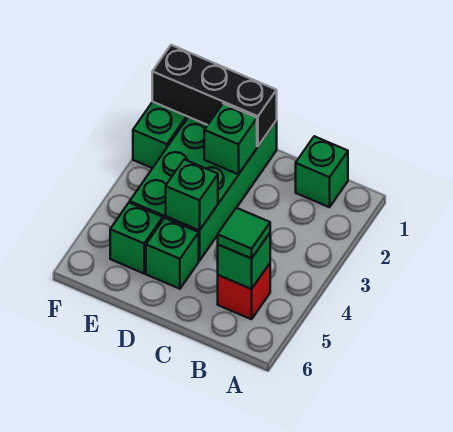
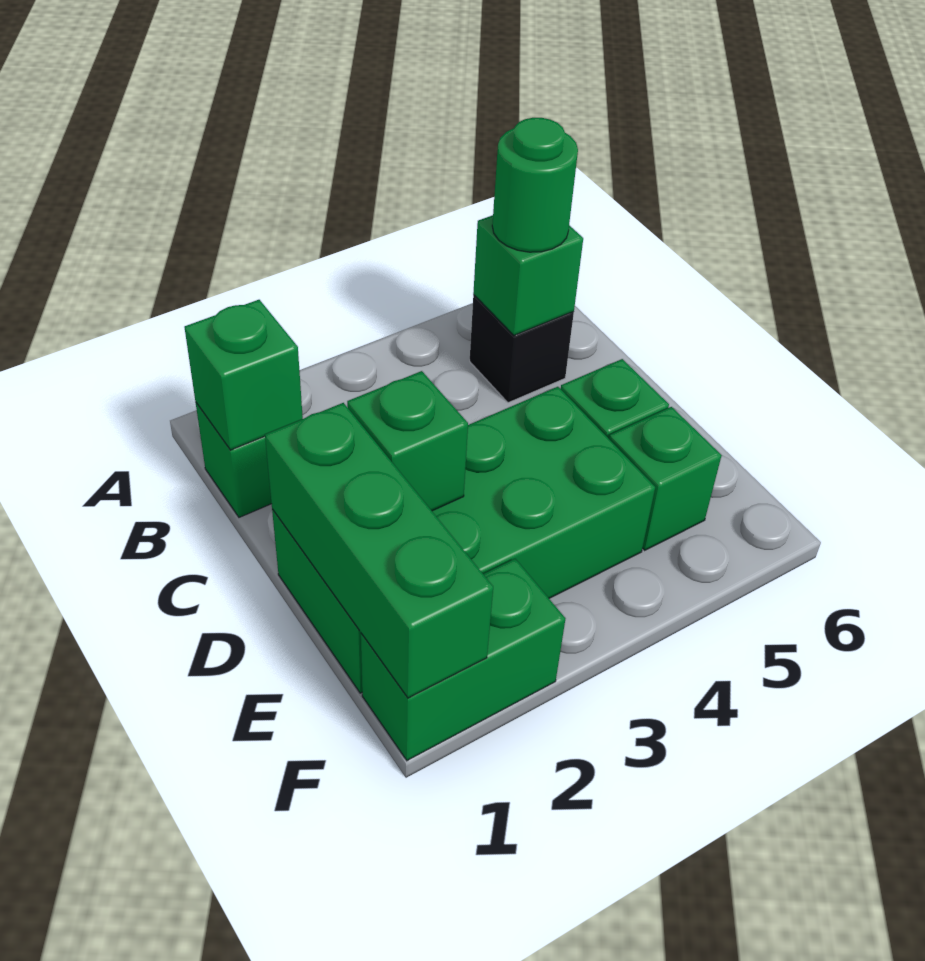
red brick B5 level 1 -> black brick B5 level 1
green tile B5 level 3 -> green round brick B5 level 3
black brick D1:F1 level 2 -> green brick D1:F1 level 2
green brick D4 level 2 -> green brick B1 level 2

